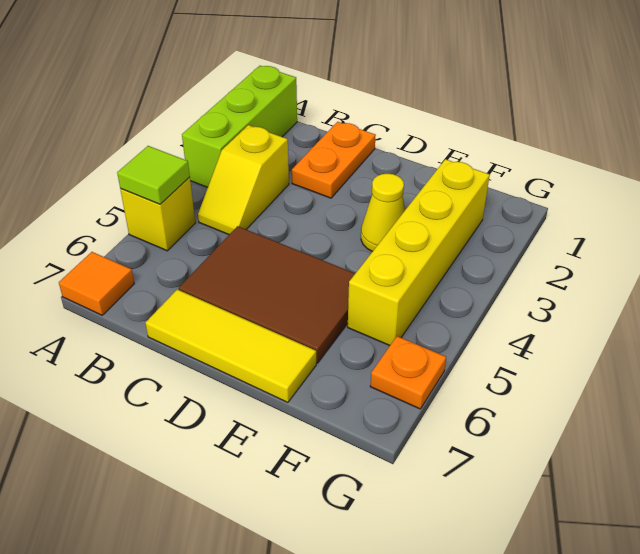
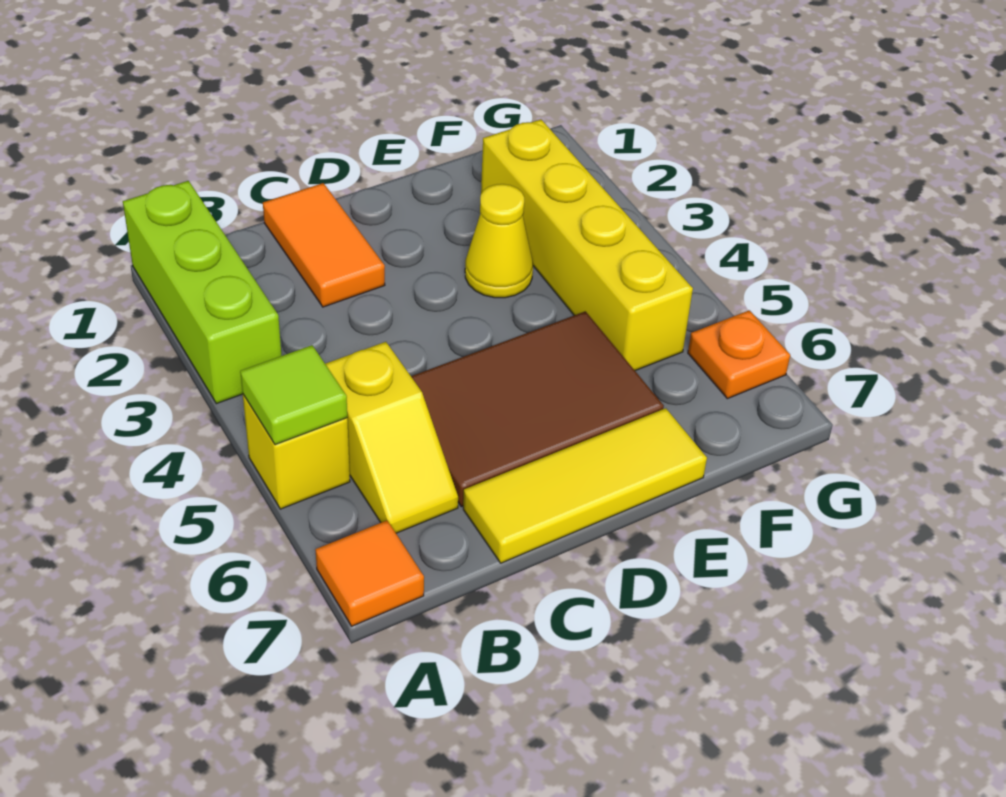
yellow slope B3:B4 level 1 top 3 -> yellow slope B5:B6 level 1 top 5
orange plate C1:C2 level 1 -> orange tile C1:C2 level 1

